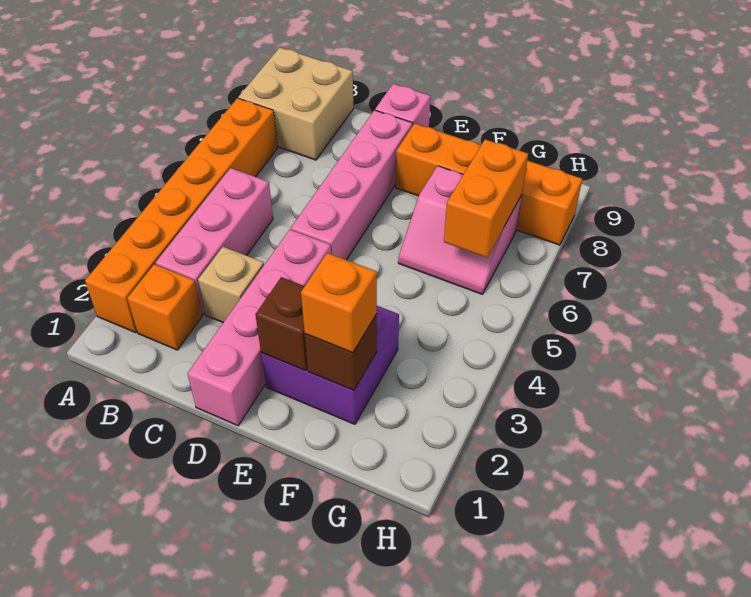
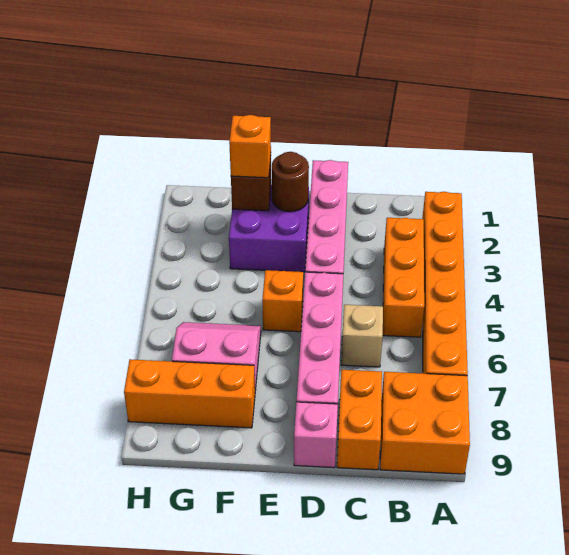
tan brick A8:B9 level 1 -> orange brick A8:B9 level 1
orange brick B2 level 1 -> orange brick E5 level 1
pink brick B3:B5 level 1 -> orange brick B3:B5 level 1
tan brick C3 level 1 -> tan brick C6 level 1
brown brick E2 level 2 -> brown round brick E2 level 2
orange brick E8:H8 level 1 -> orange brick F8:H8 level 1
orange brick G6:G7 level 2 -> orange brick C8:C9 level 1

